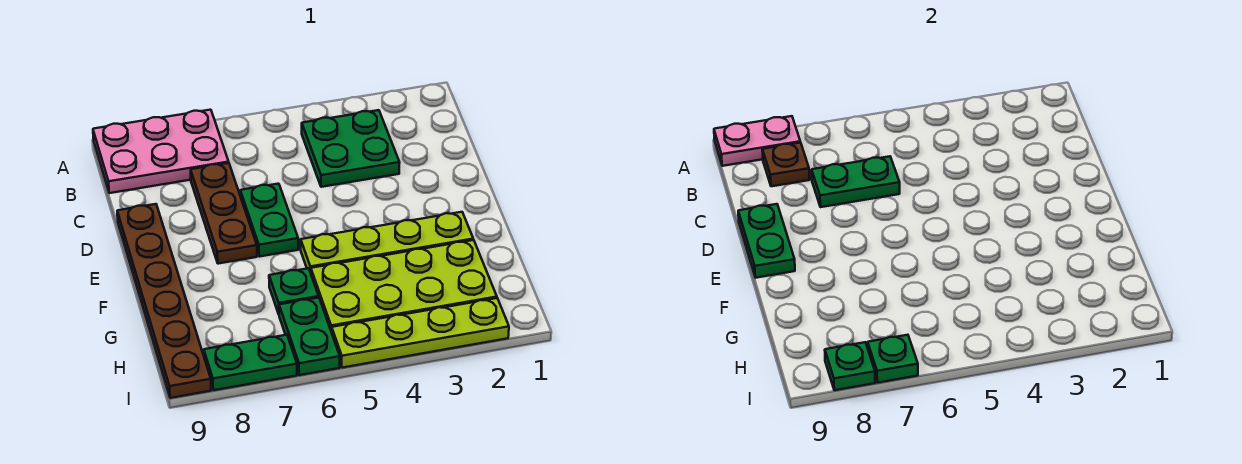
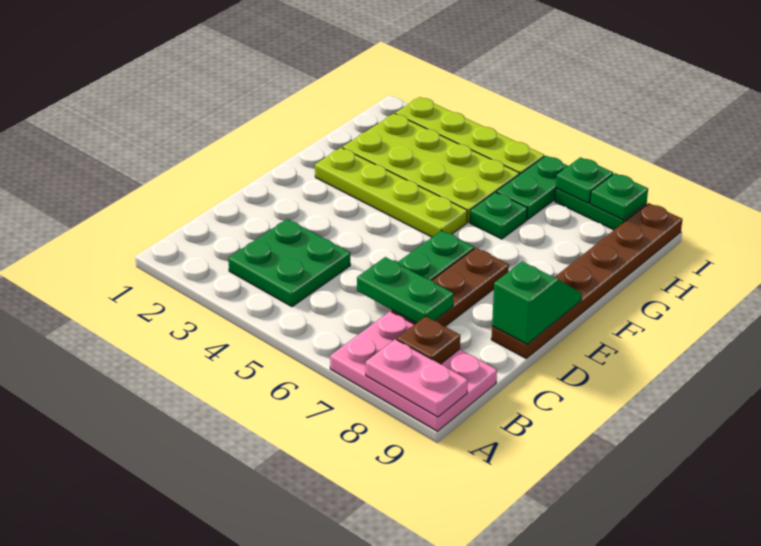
green plate D9:E9 level 2 -> green slope D9:E9 level 2 top D

